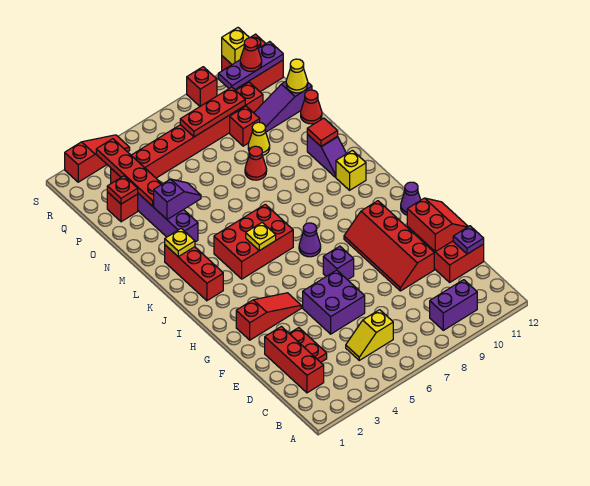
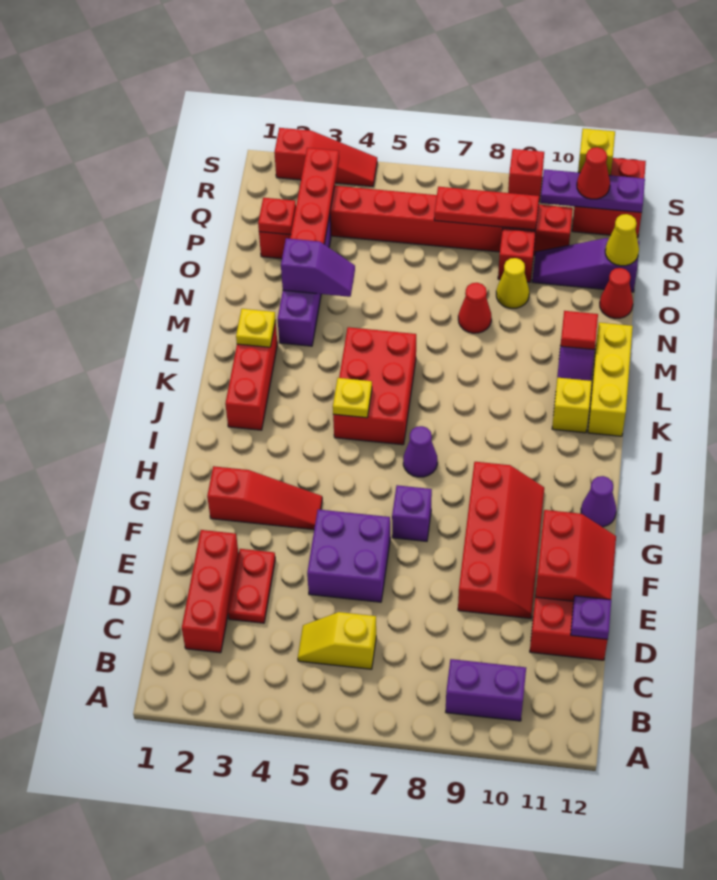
red slope E9:H10 level 1 top 10 -> red slope E9:H10 level 1 top 9
red brick J4:K6 level 1 -> red brick J5:L6 level 1
none -> yellow brick K12:M12 level 1

